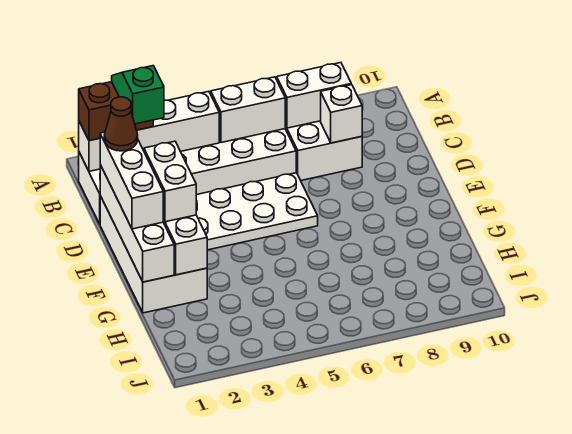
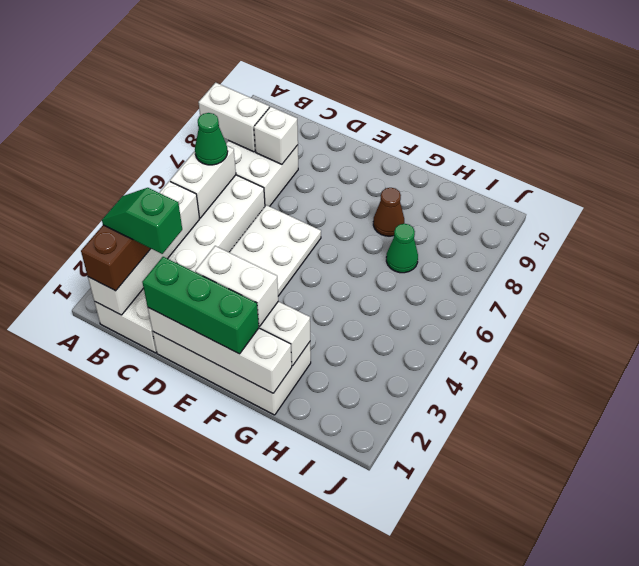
none -> green cone B6 level 3
white brick B7:B8 level 2 -> white brick A8:B8 level 2
white brick D1:F1 level 3 -> green brick D1:F1 level 3
brown cone D1 level 4 -> brown cone G8 level 1
none -> green cone H7 level 1

